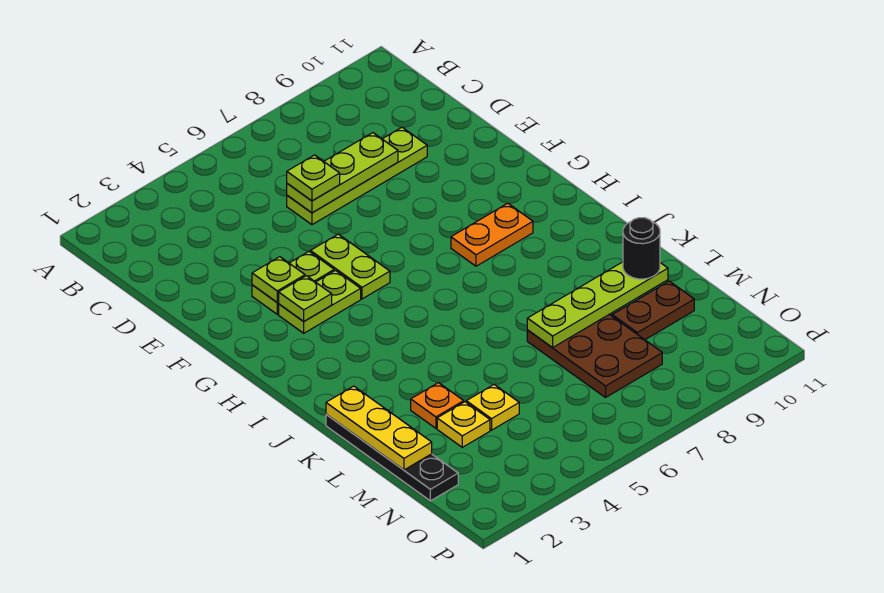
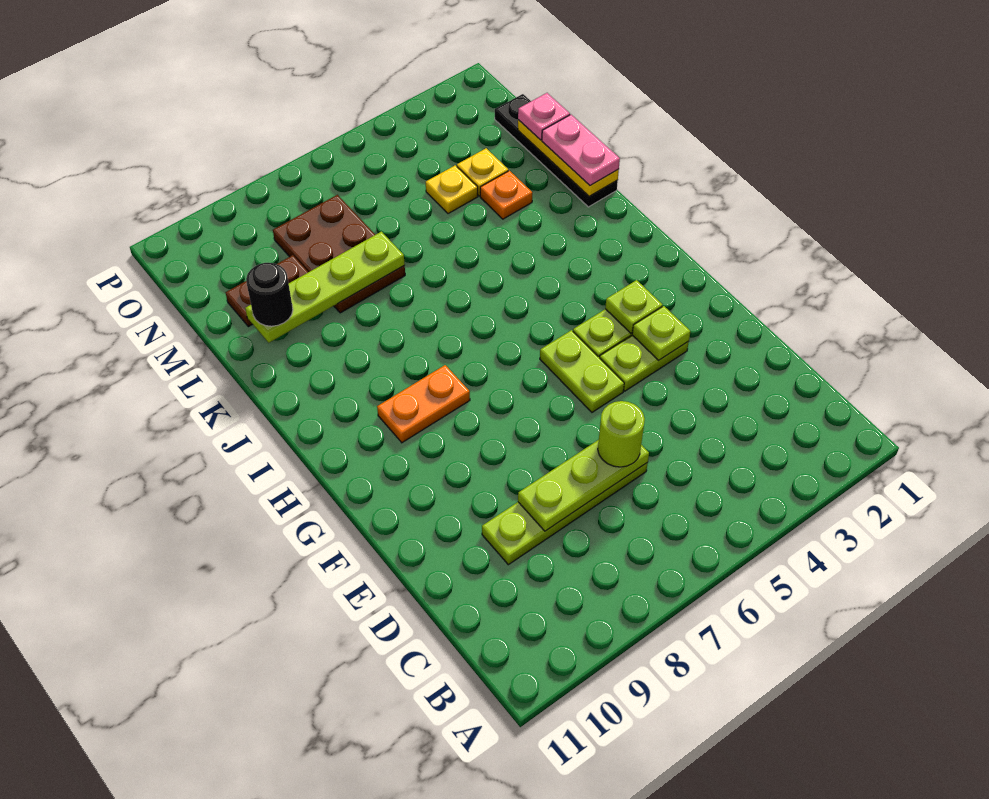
lime plate D6 level 3 -> lime round brick D6 level 3
none -> pink plate K1:L1 level 3
none -> pink plate M1 level 3

